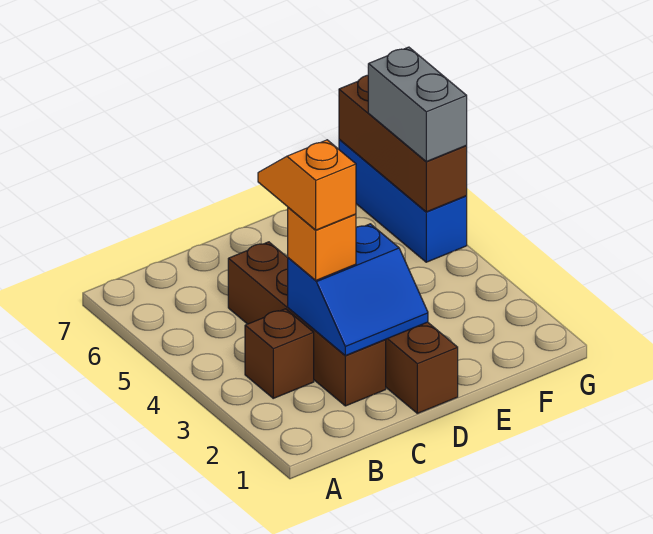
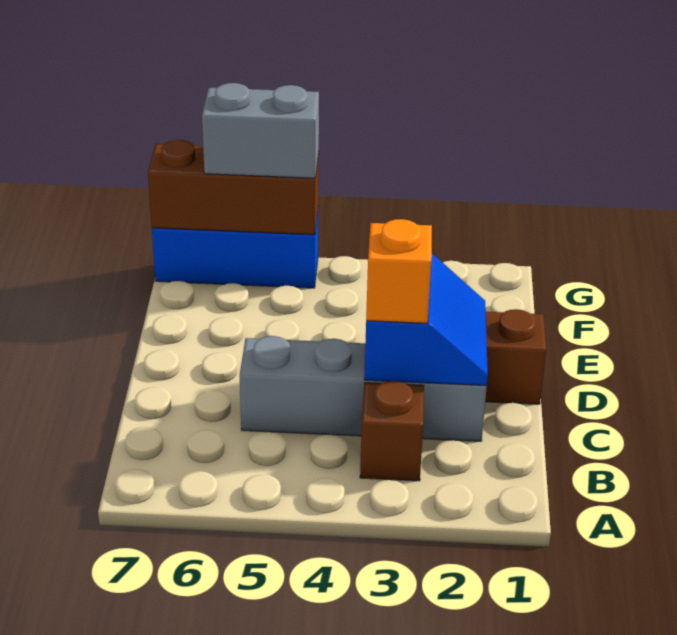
brown brick C2:C5 level 1 -> grey brick C2:C5 level 1
orange slope C3:C4 level 4 top 3 -> none

